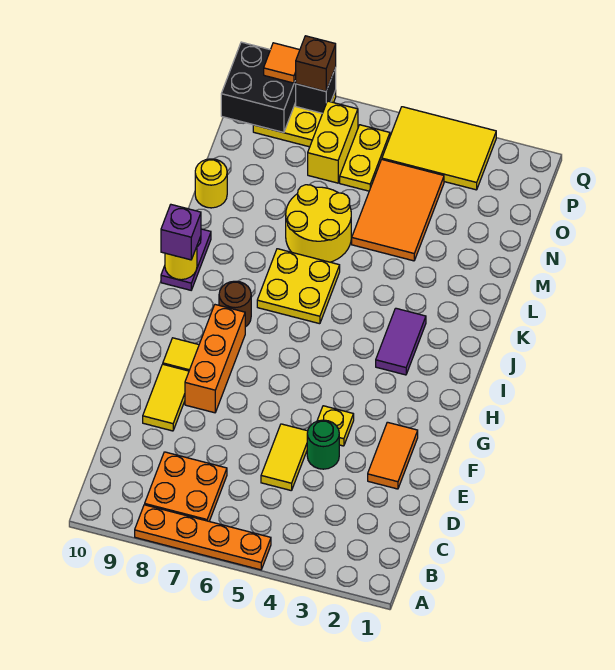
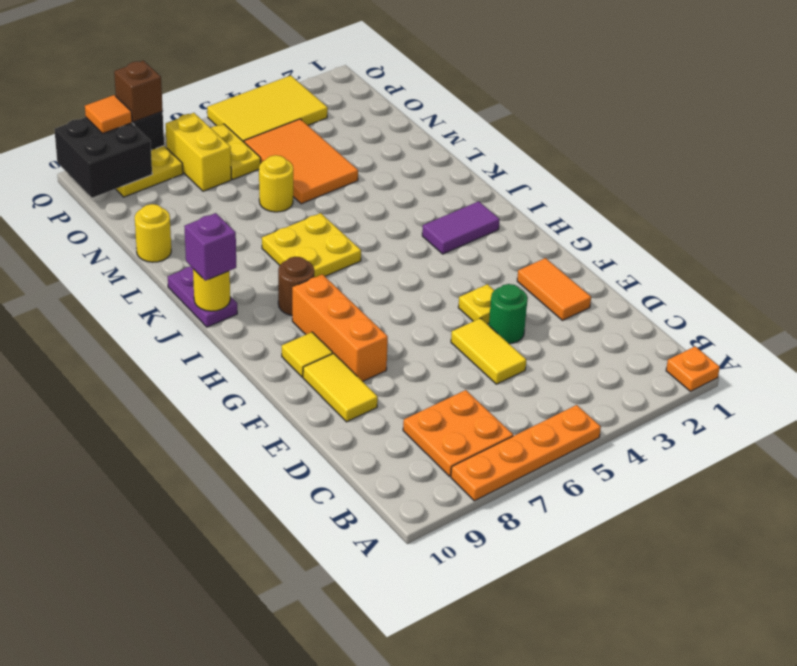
none -> orange plate A1 level 1
purple tile I3:J3 level 1 -> purple tile I2:I3 level 1
yellow round brick L6:M7 level 1 -> yellow round brick M6 level 1

